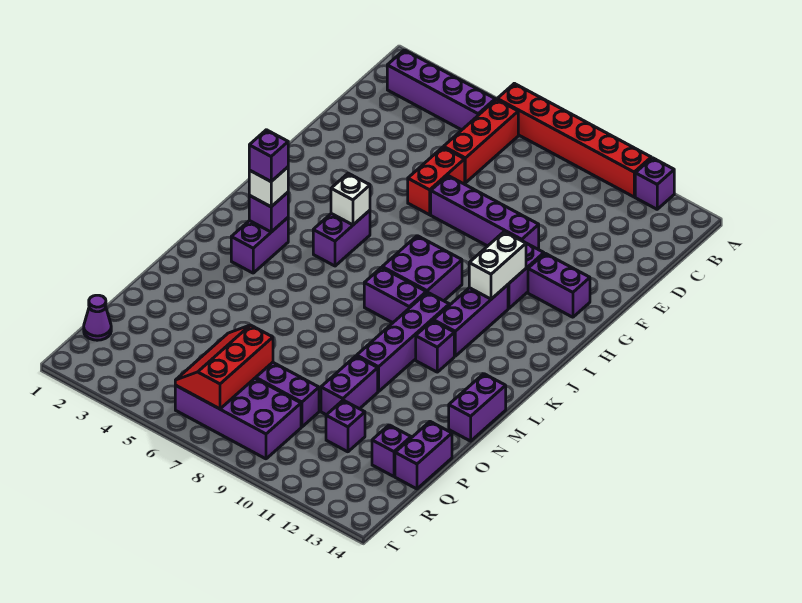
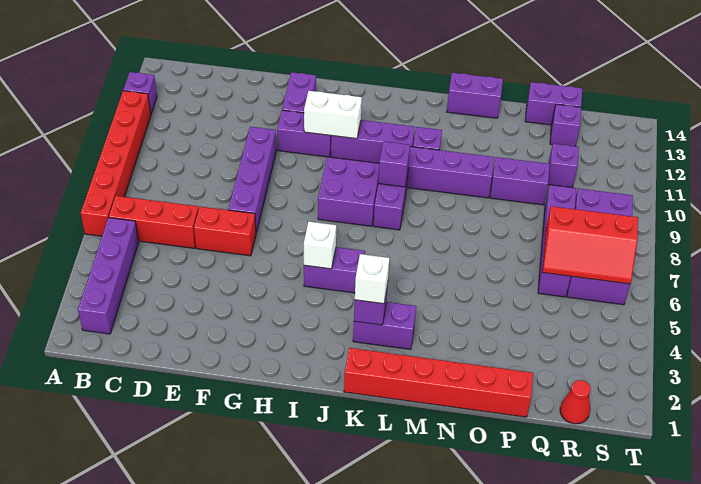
none -> red brick K1:P1 level 1
purple brick K3 level 4 -> purple brick K9 level 2
purple cone R1 level 1 -> red cone R1 level 1

